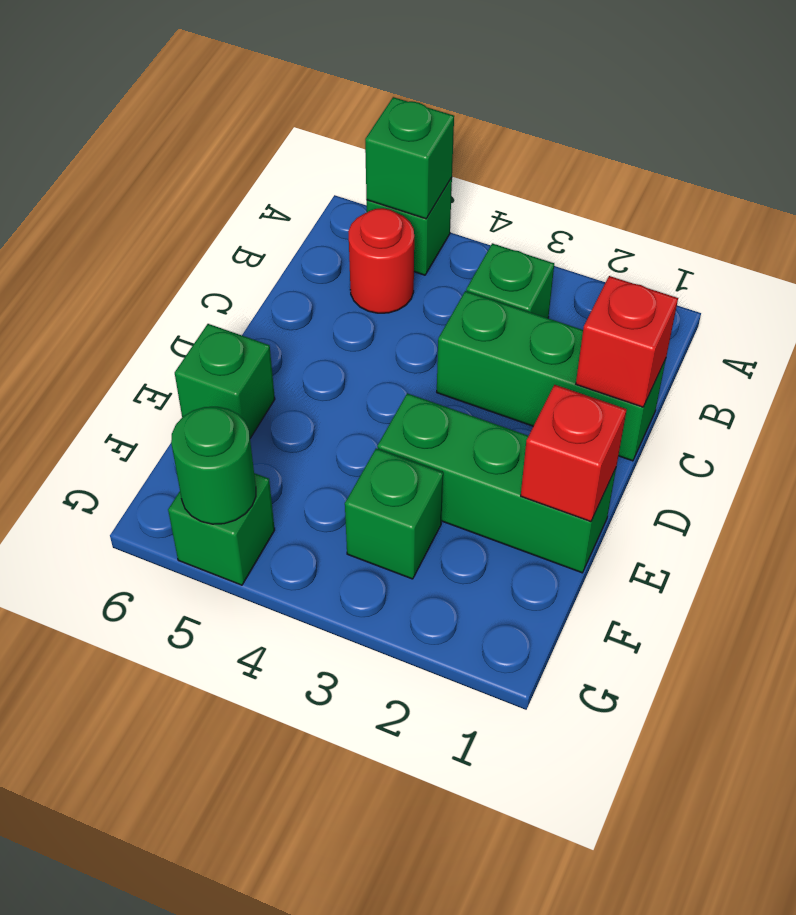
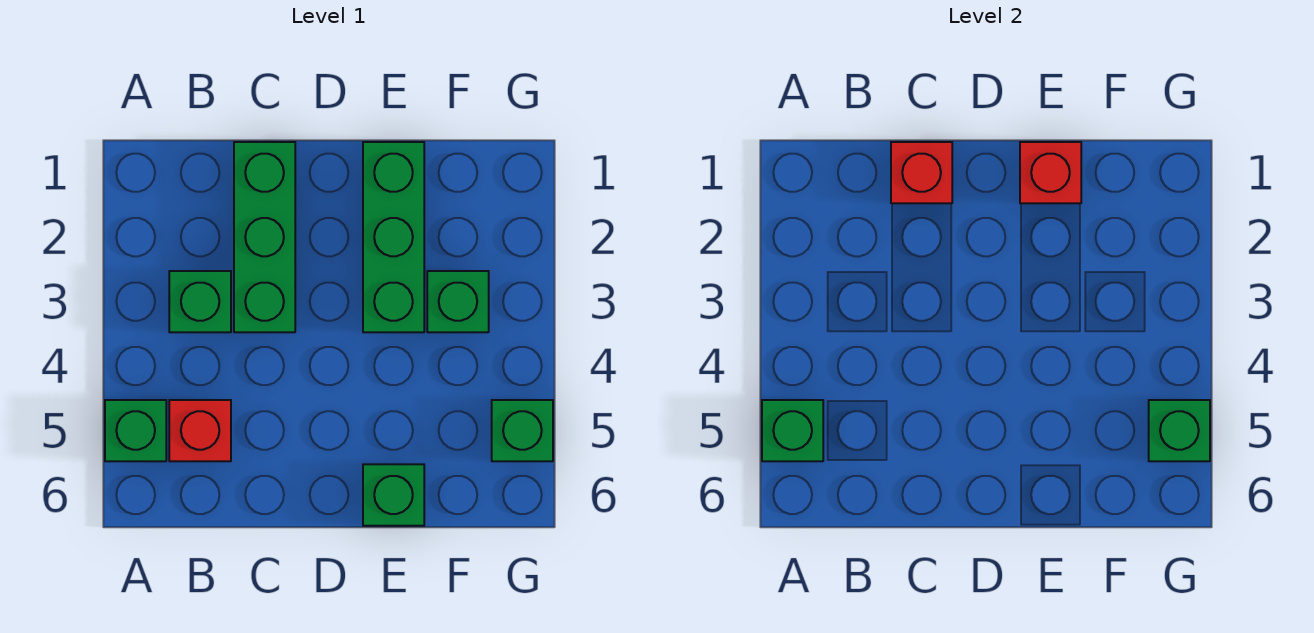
red round brick B5 level 1 -> red brick B5 level 1
green round brick G5 level 2 -> green brick G5 level 2

